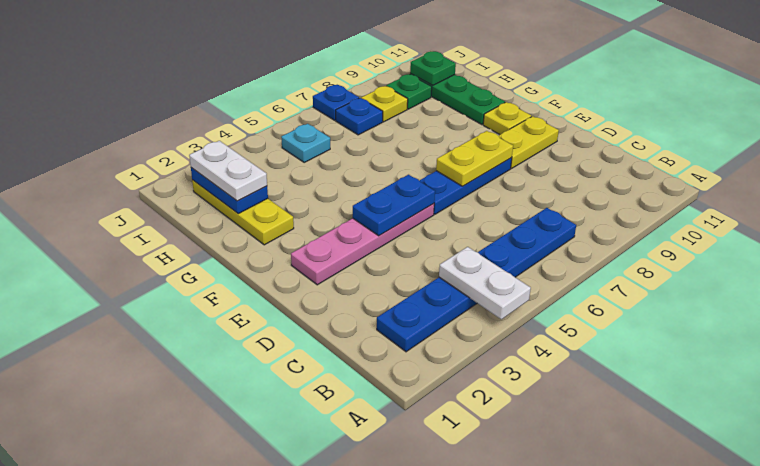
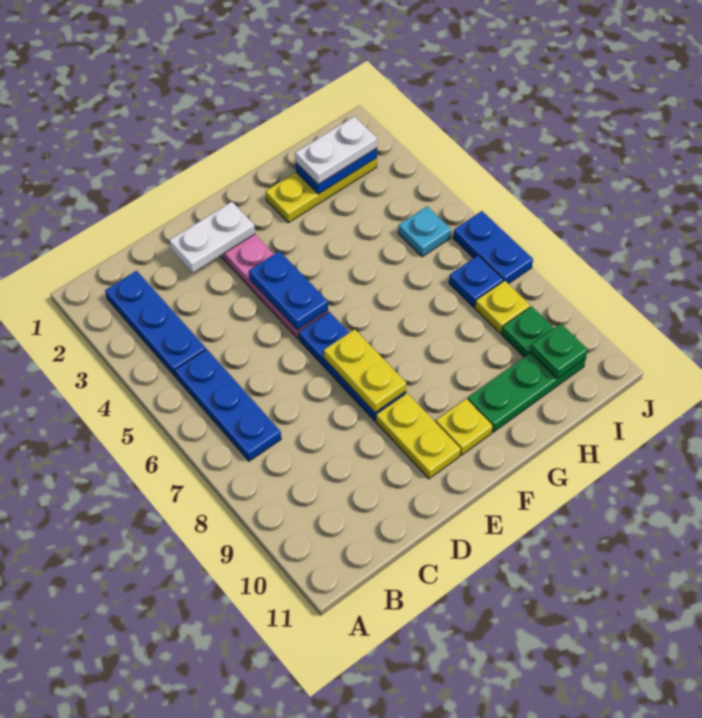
white plate A4:B4 level 2 -> white plate D2:E2 level 2
blue plate J7 level 1 -> blue plate J6:J7 level 1

